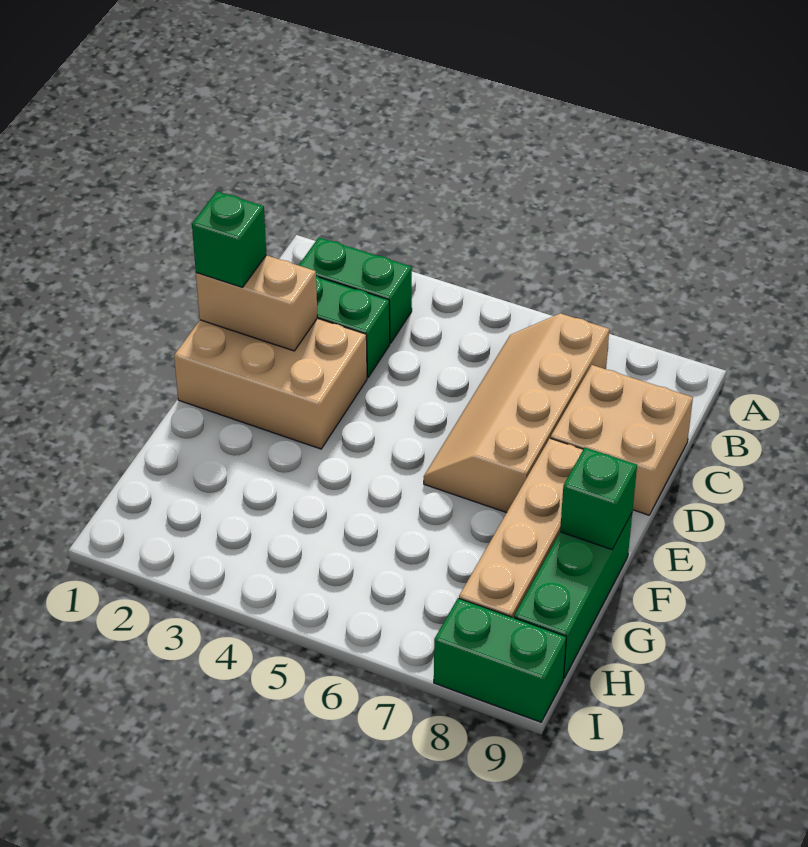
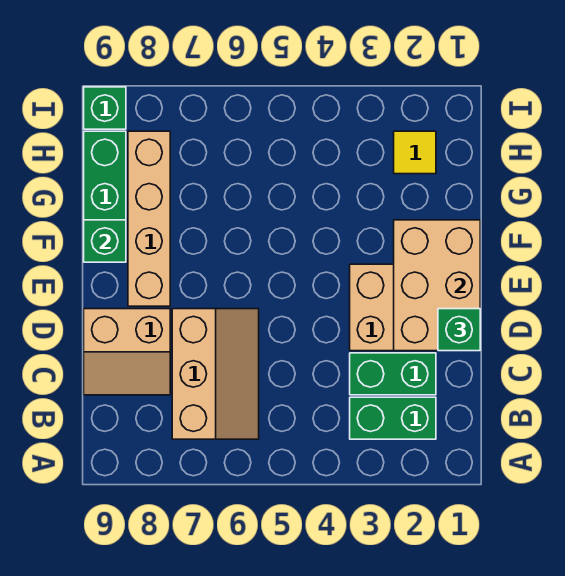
tan slope B6:E7 level 1 top 7 -> tan slope B6:D7 level 1 top 7
tan brick C8:D9 level 1 -> tan slope C8:D9 level 1 top D
tan brick D1:D2 level 2 -> tan brick D1:F2 level 2
none -> yellow tile H2 level 1
green brick I8:I9 level 1 -> green brick I9 level 1

